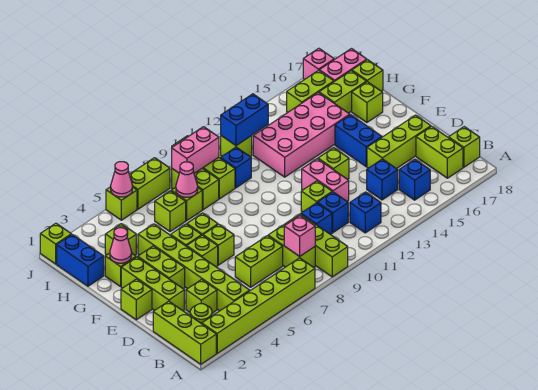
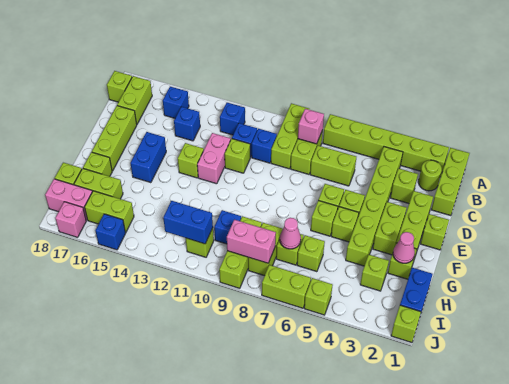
lime brick D15:D17 level 1 -> lime brick D17:F17 level 1
pink brick G12:H15 level 1 -> none
pink cone J5 level 2 -> none
none -> blue brick J15 level 1

